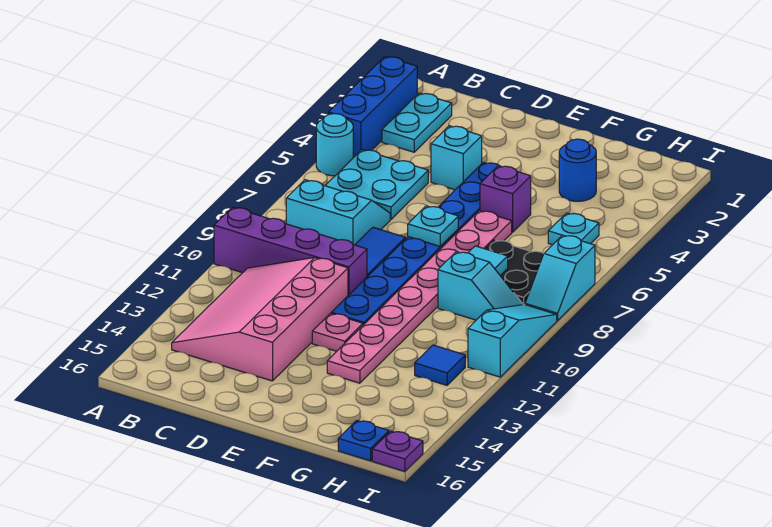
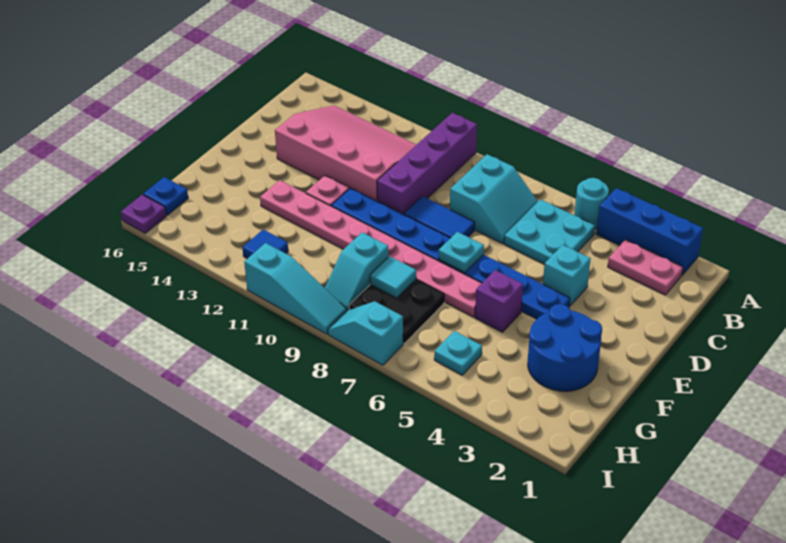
cyan plate B2:B3 level 1 -> pink plate B2:B3 level 1
blue round brick G3 level 1 -> blue round brick F2:G3 level 1

